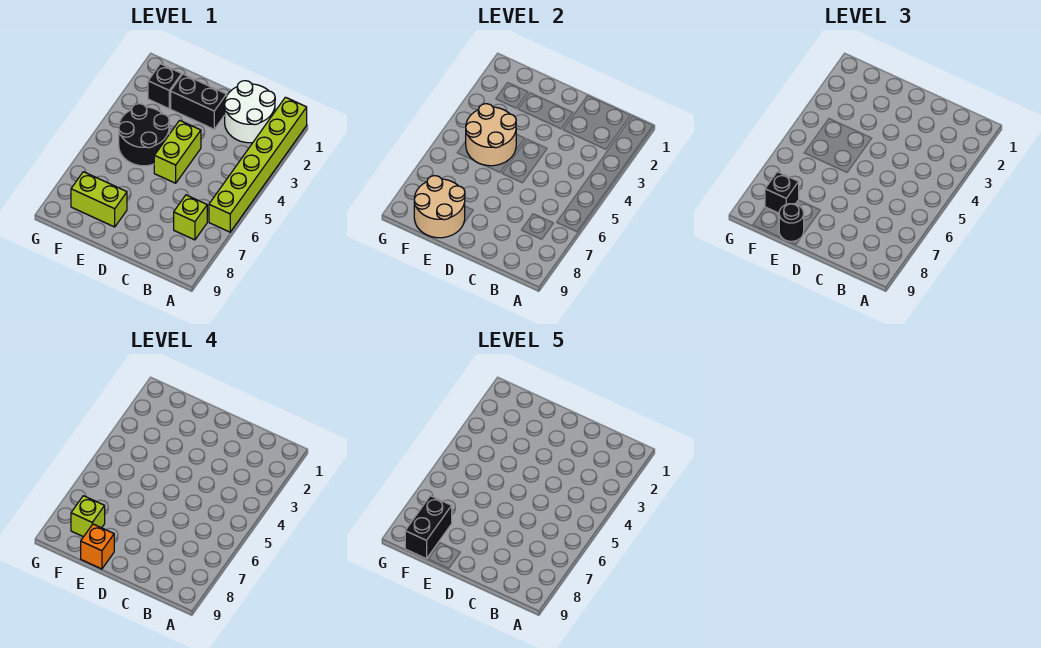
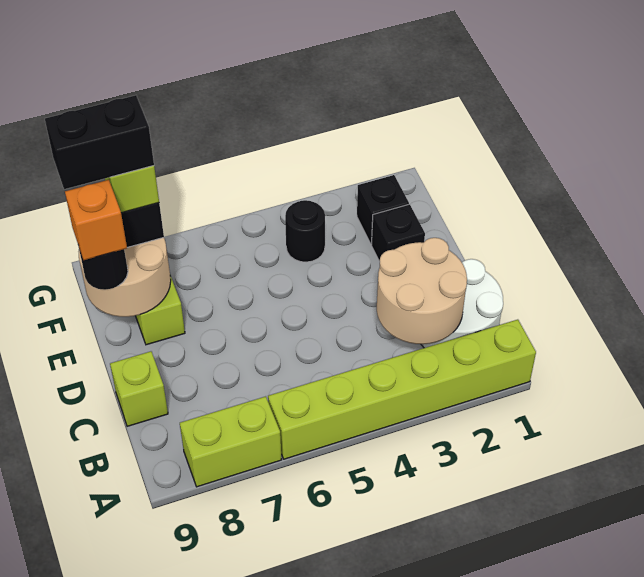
lime brick B7 level 1 -> lime brick C9 level 1
black brick D2:E2 level 1 -> black brick E2 level 1
lime brick D4:D5 level 1 -> lime brick A7:A8 level 1
black round brick E4:F5 level 1 -> black round brick F4 level 1
tan round brick E4:F5 level 2 -> tan round brick B2:C3 level 2

